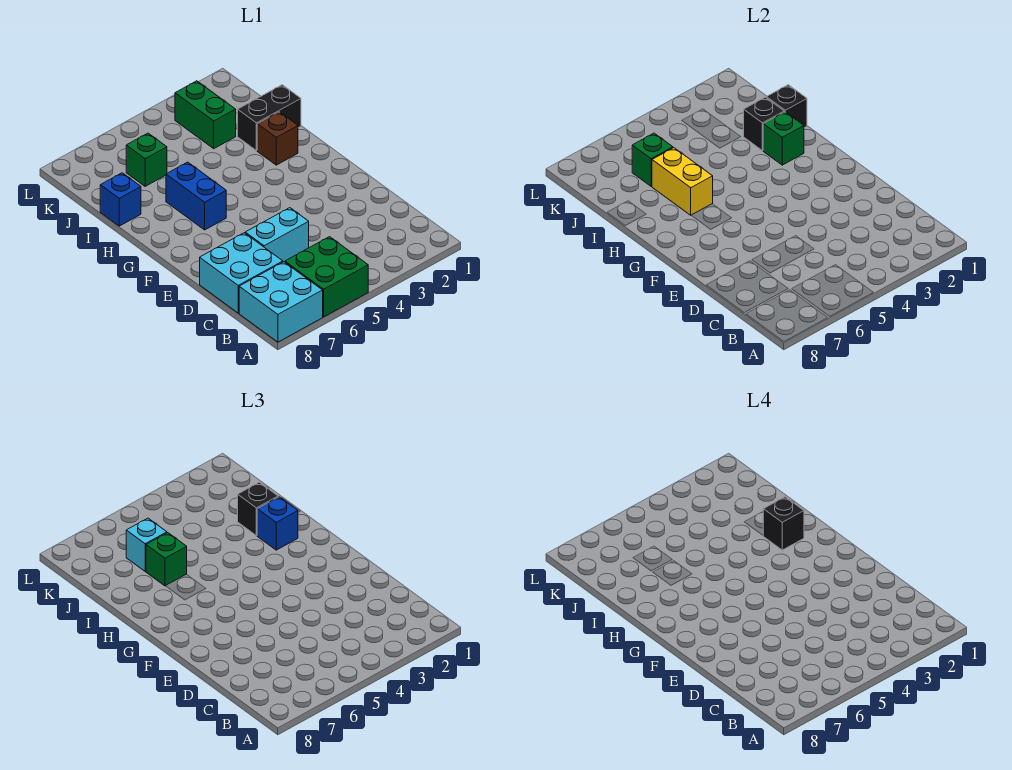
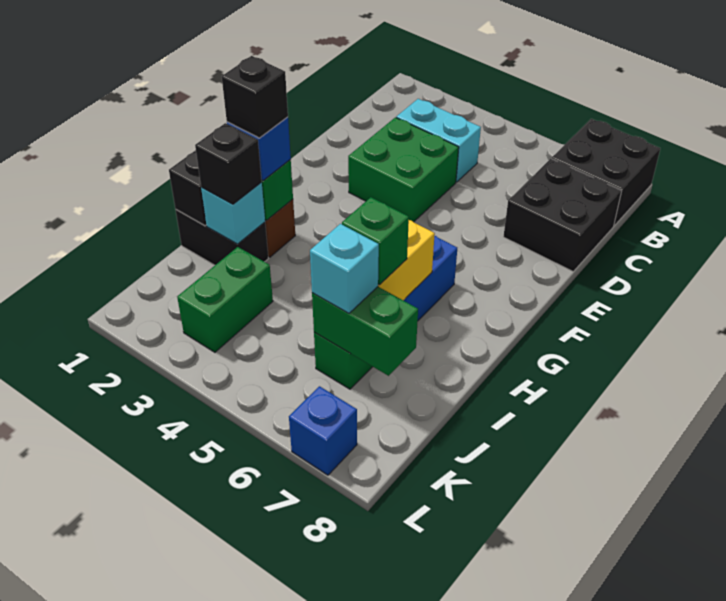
green brick A5:B6 level 1 -> green brick D3:E4 level 1
cyan brick A7:B8 level 1 -> black brick A7:B8 level 1
cyan brick C7:D8 level 1 -> black brick C7:D8 level 1
cyan brick D5:D6 level 1 -> cyan brick C3:C4 level 1
black brick I2 level 2 -> cyan brick I2 level 2
blue brick I8 level 1 -> blue brick L7 level 1
green brick J6 level 2 -> green brick J6:J7 level 2

